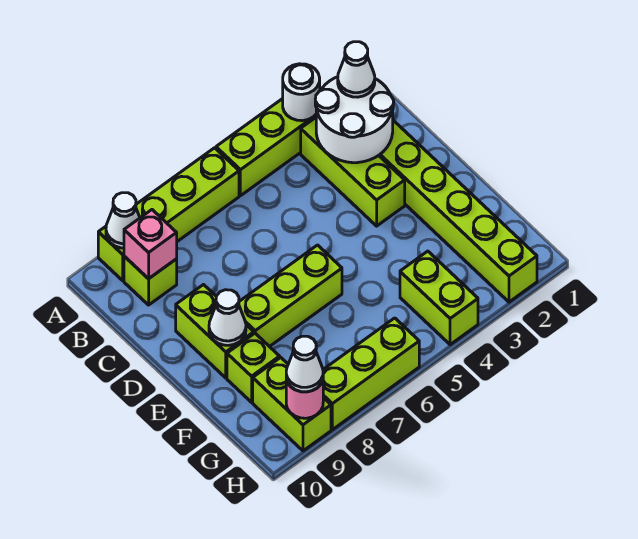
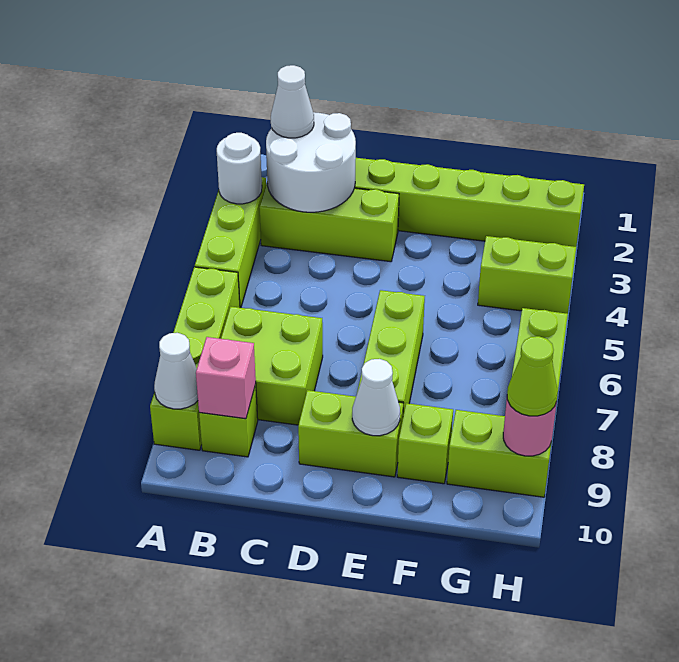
none -> lime brick B7:C8 level 1
white cone H9 level 3 -> lime cone H9 level 3

